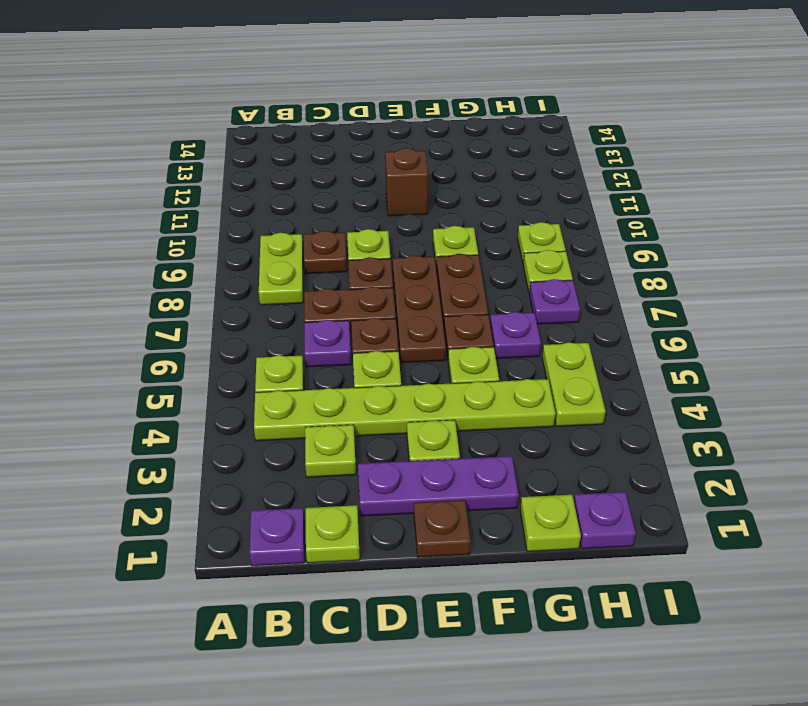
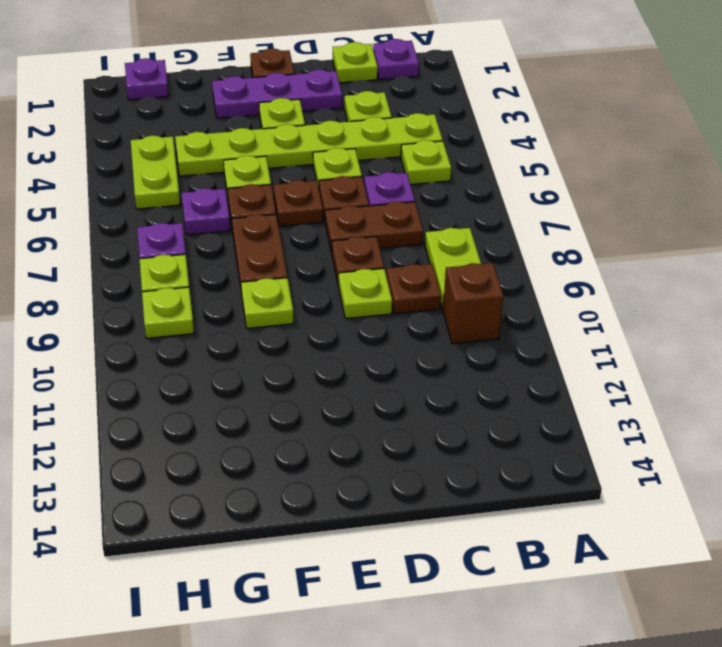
brown plate E6:E8 level 1 -> brown plate E6 level 1
brown brick E11 level 1 -> brown brick B10 level 1
lime plate G1 level 1 -> none

